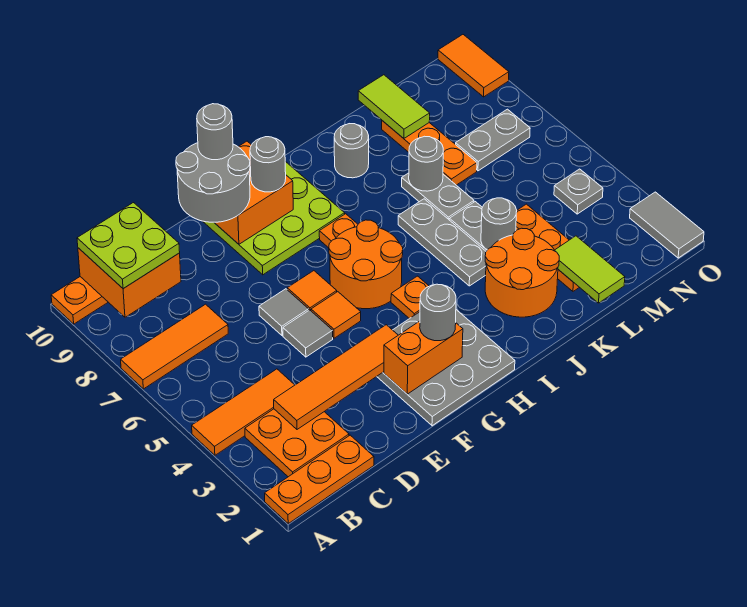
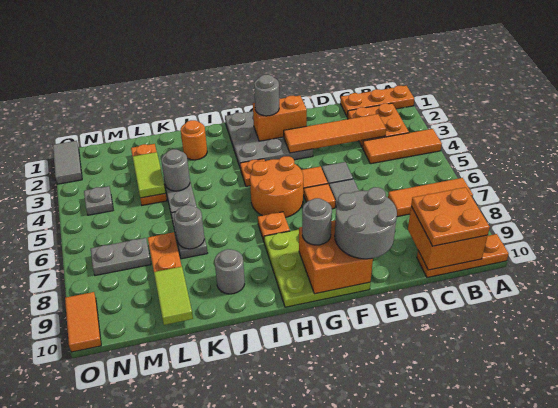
lime plate B9:C10 level 3 -> orange plate B9:C10 level 3
grey round brick F10 level 4 -> none
orange round brick J2:K3 level 1 -> orange round brick J2 level 1
grey plate J4:J6 level 1 -> none
lime tile L1:L2 level 2 -> lime tile L3:L4 level 2

